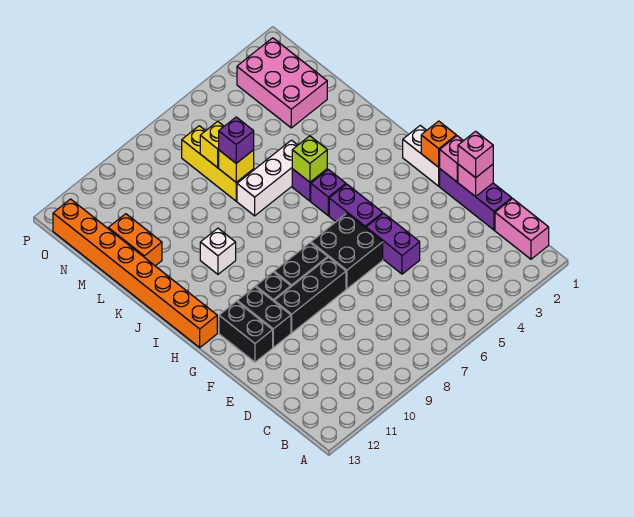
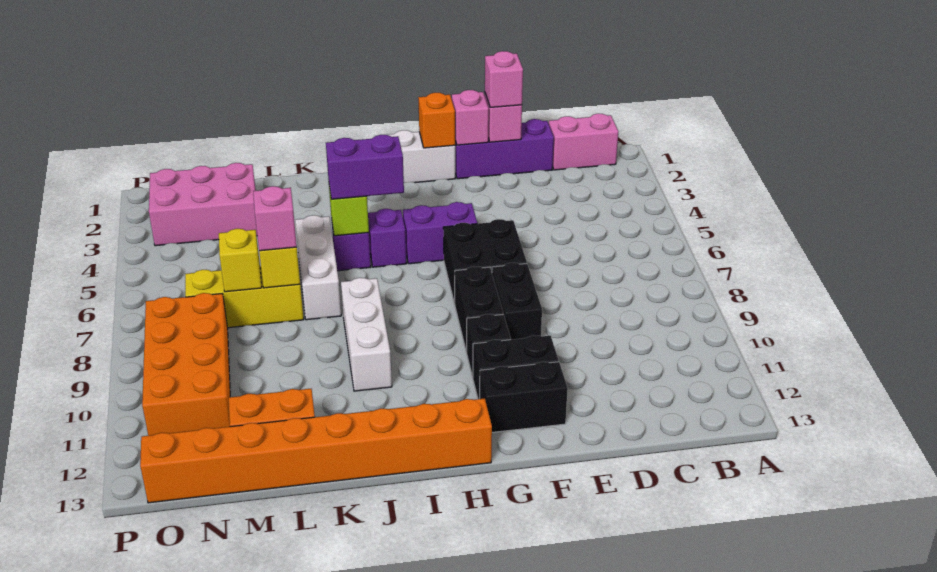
purple brick E5:F5 level 1 -> purple brick I5:J5 level 3
black brick F8:F10 level 1 -> black brick F8:F9 level 1
white brick J10 level 1 -> white brick J8:J10 level 1
purple brick L7 level 3 -> pink brick L7 level 3
none -> orange brick N8:O11 level 1

